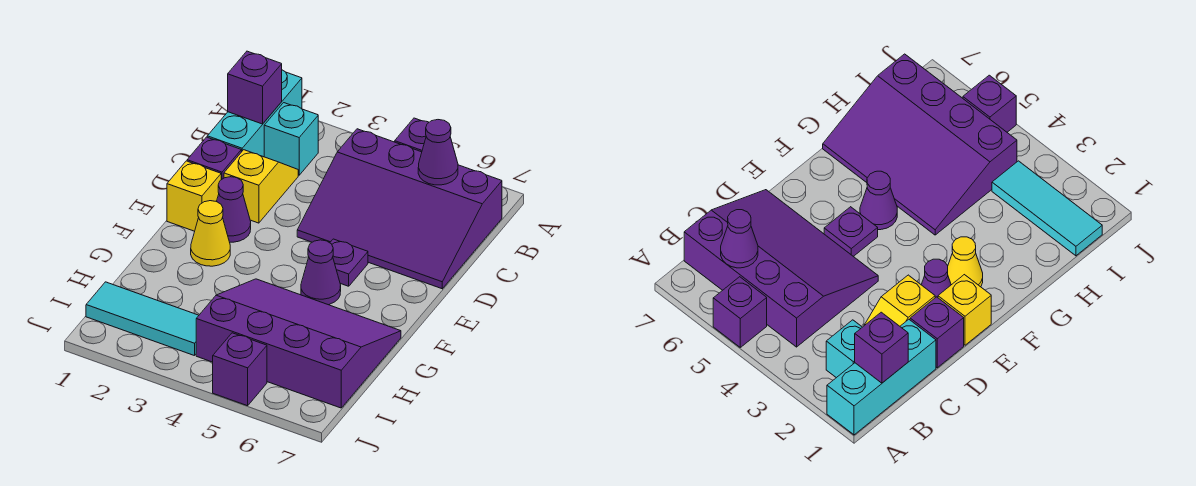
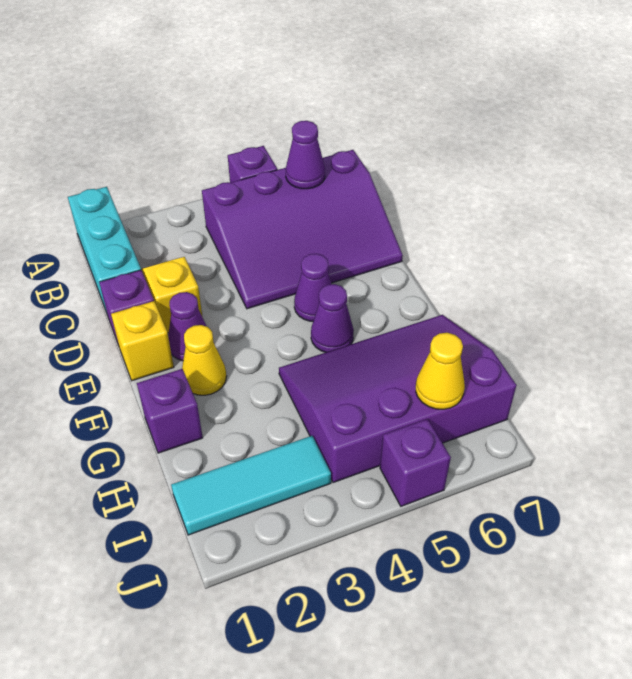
purple brick B1 level 2 -> purple brick G1 level 1
cyan brick B2 level 1 -> none
purple plate E5 level 1 -> purple cone E5 level 1
none -> yellow cone I6 level 2

